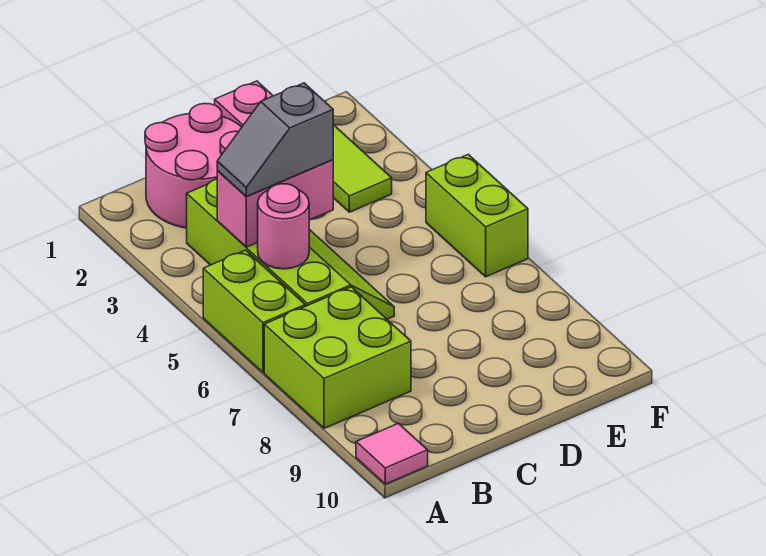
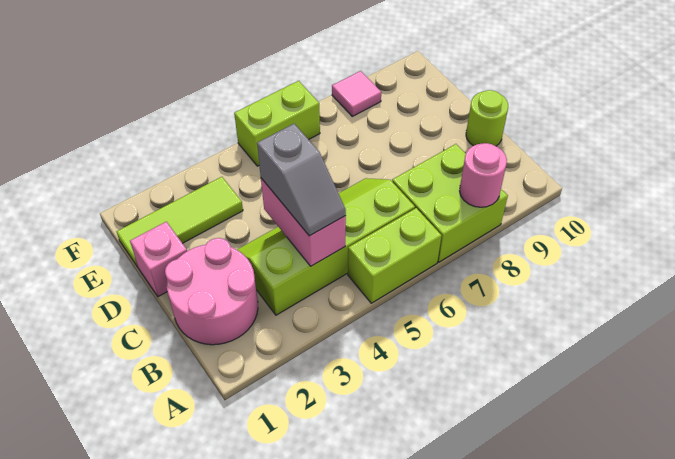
pink tile A10 level 1 -> pink tile F8 level 1
pink round brick B5 level 2 -> pink round brick A8 level 2
none -> lime round brick C10 level 1

